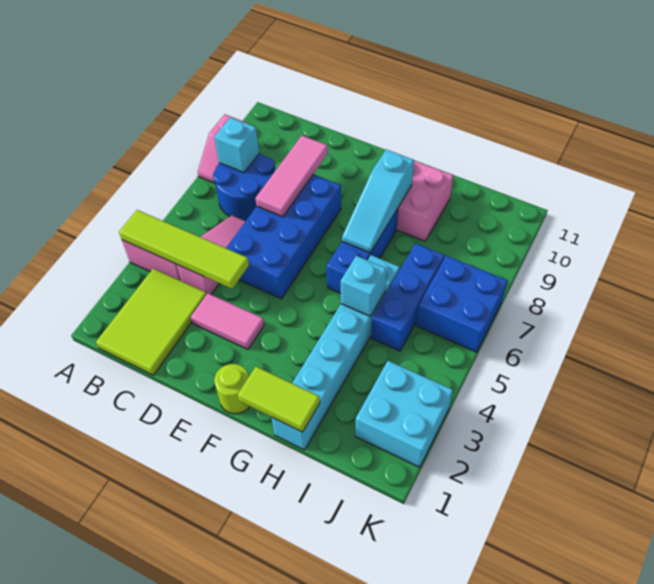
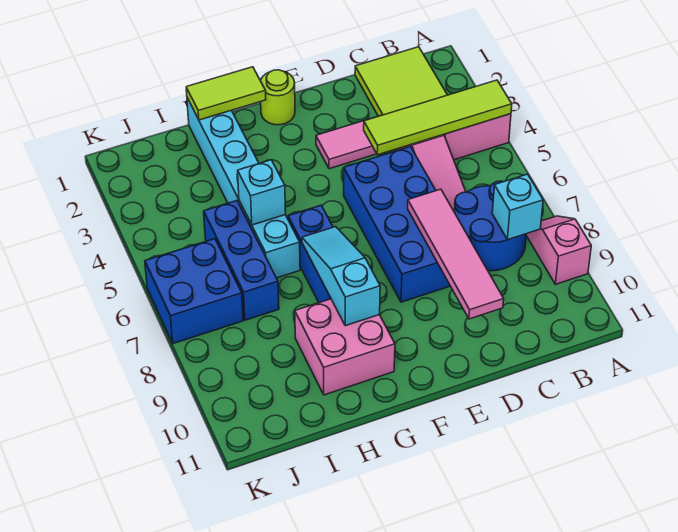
pink tile D7:D9 level 2 -> pink tile D7:D10 level 2
cyan brick J2:K3 level 1 -> none

